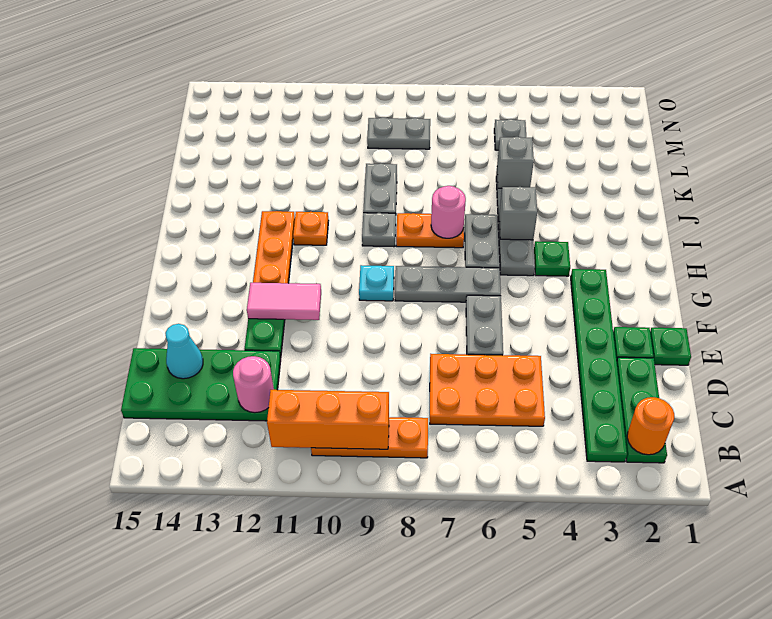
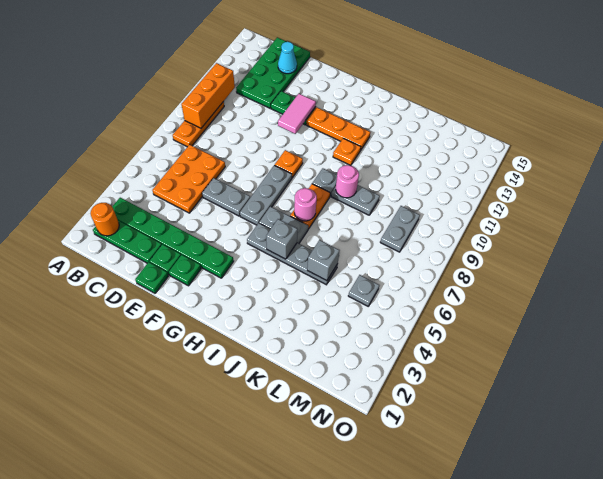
pink round brick C12 level 2 -> pink round brick J9 level 2
cyan plate G9 level 1 -> orange plate G9 level 1
green plate H4 level 1 -> green plate F2 level 1

